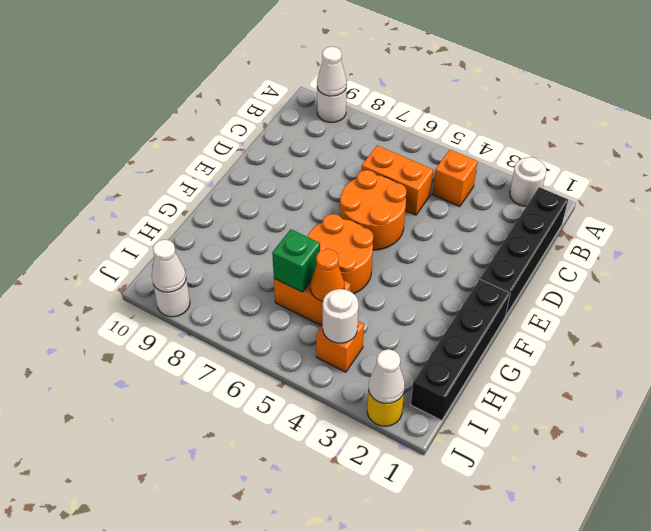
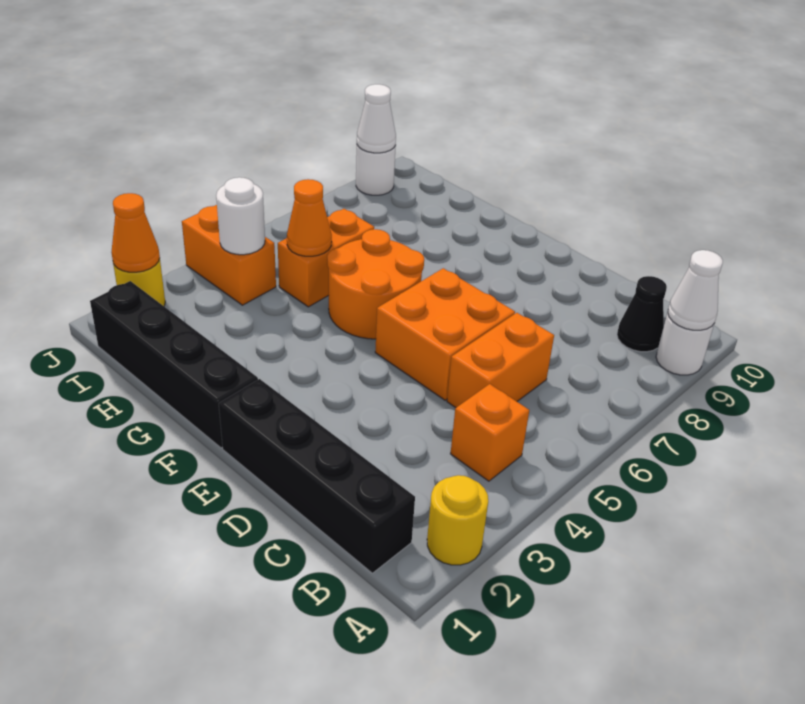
white round brick A2 level 1 -> yellow round brick A2 level 1
none -> black cone B9 level 1
orange round brick D5:E6 level 1 -> orange brick D5:E6 level 1
green brick H6 level 2 -> none
orange brick I4 level 1 -> orange brick I4:J4 level 1
white cone J2 level 2 -> orange cone J2 level 2

